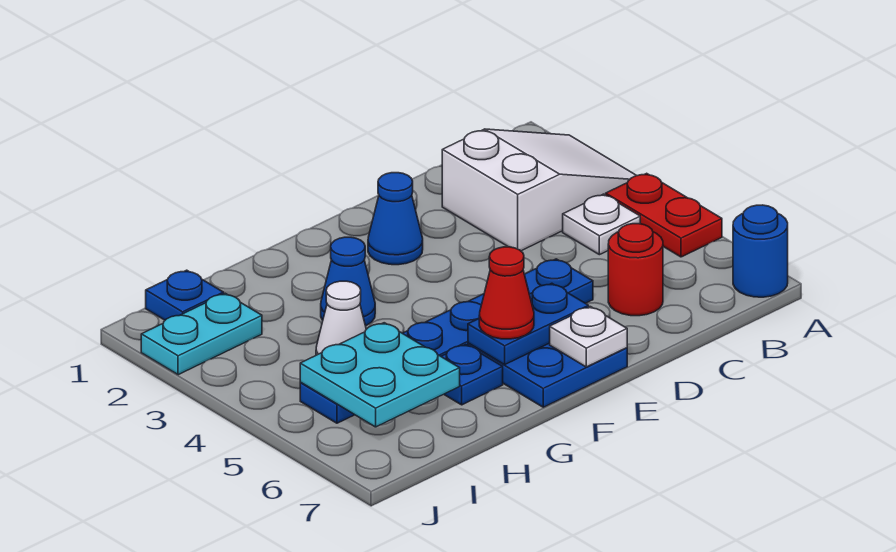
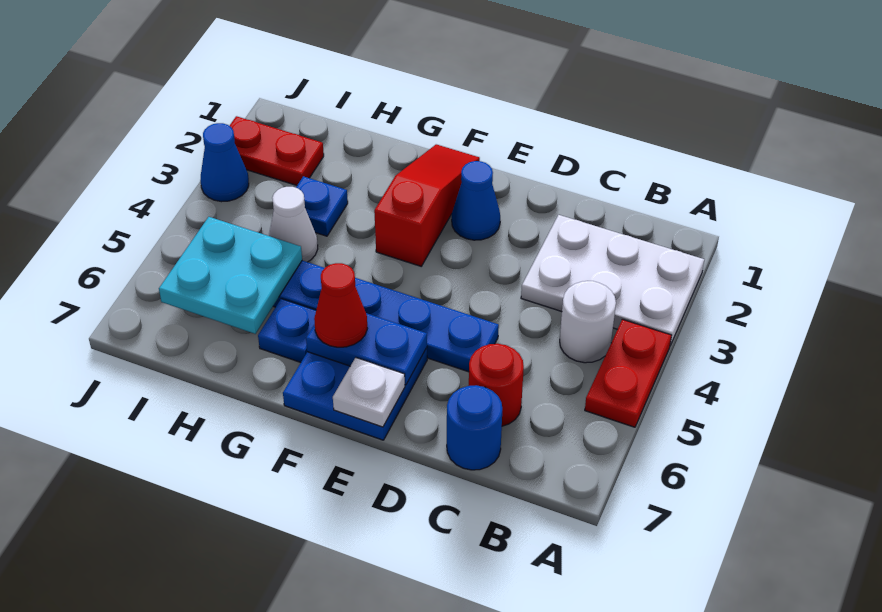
white slope A2:C3 level 1 top C -> white plate A2:C3 level 1
blue round brick A7 level 1 -> blue round brick C7 level 1
white plate B4 level 1 -> white round brick B4 level 1
none -> red slope F1:F3 level 1 top 3
blue cone G3 level 1 -> blue cone J3 level 1
blue plate I1 level 1 -> blue plate H3 level 1
cyan plate I2:J2 level 1 -> red plate I2:J2 level 1

